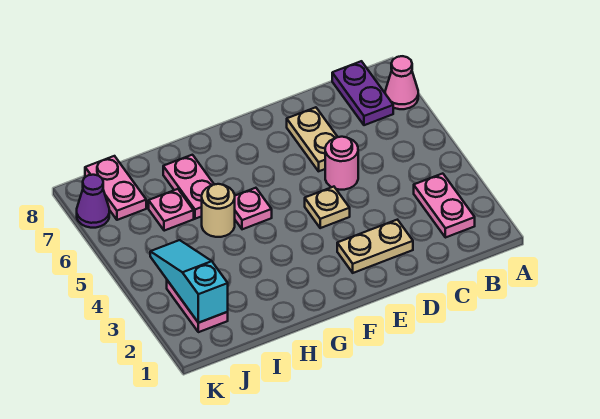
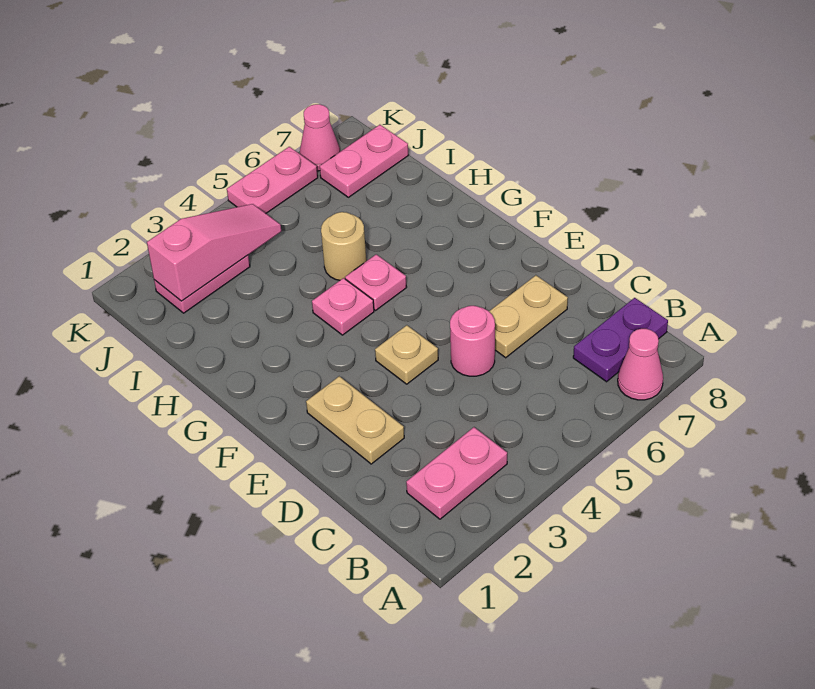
pink plate H6:H7 level 1 -> pink plate K5:K6 level 1
pink plate I6 level 1 -> pink plate G4 level 1
cyan slope J2:J4 level 2 top 2 -> pink slope J2:J4 level 2 top 2
purple cone K7 level 1 -> pink cone K7 level 1

